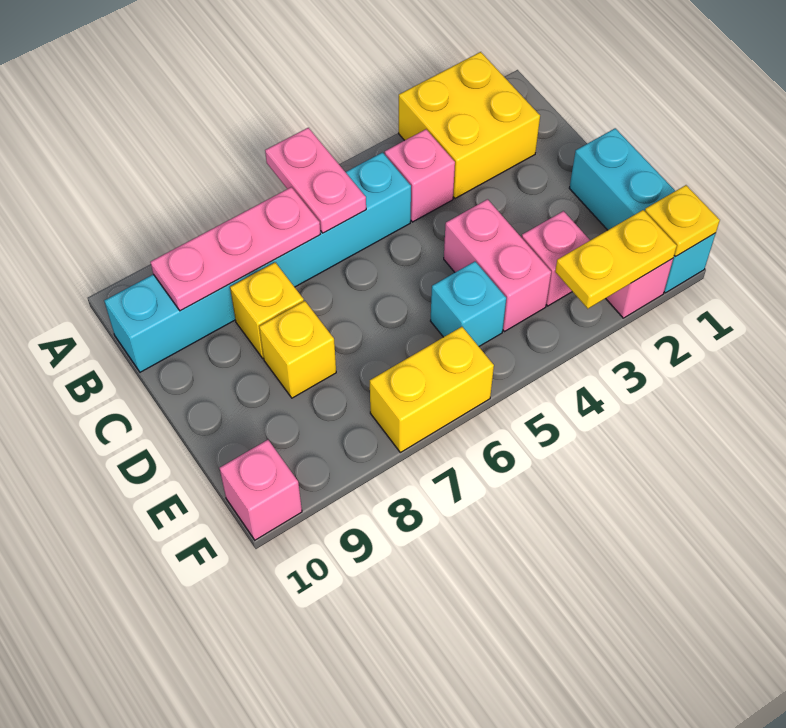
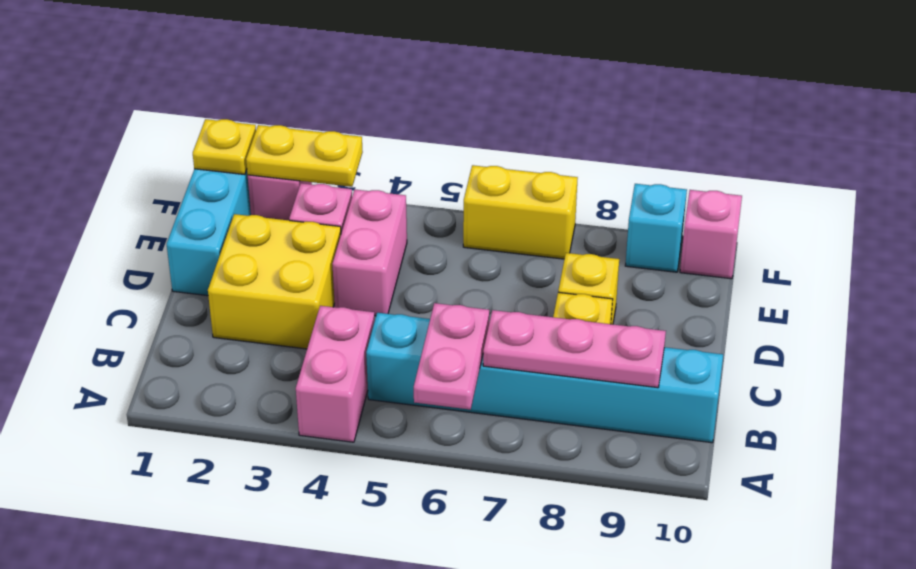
yellow brick A2:B3 level 1 -> yellow brick C2:D3 level 1
pink brick B4 level 1 -> pink brick A4:B4 level 1
cyan brick E5 level 1 -> cyan brick F9 level 1

